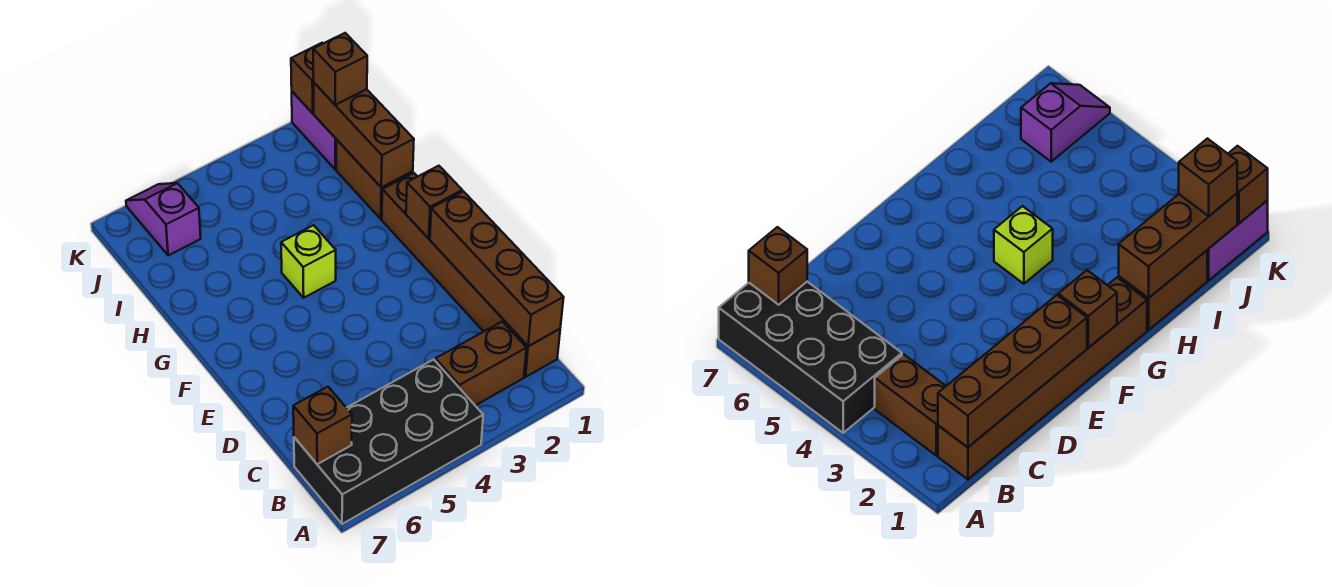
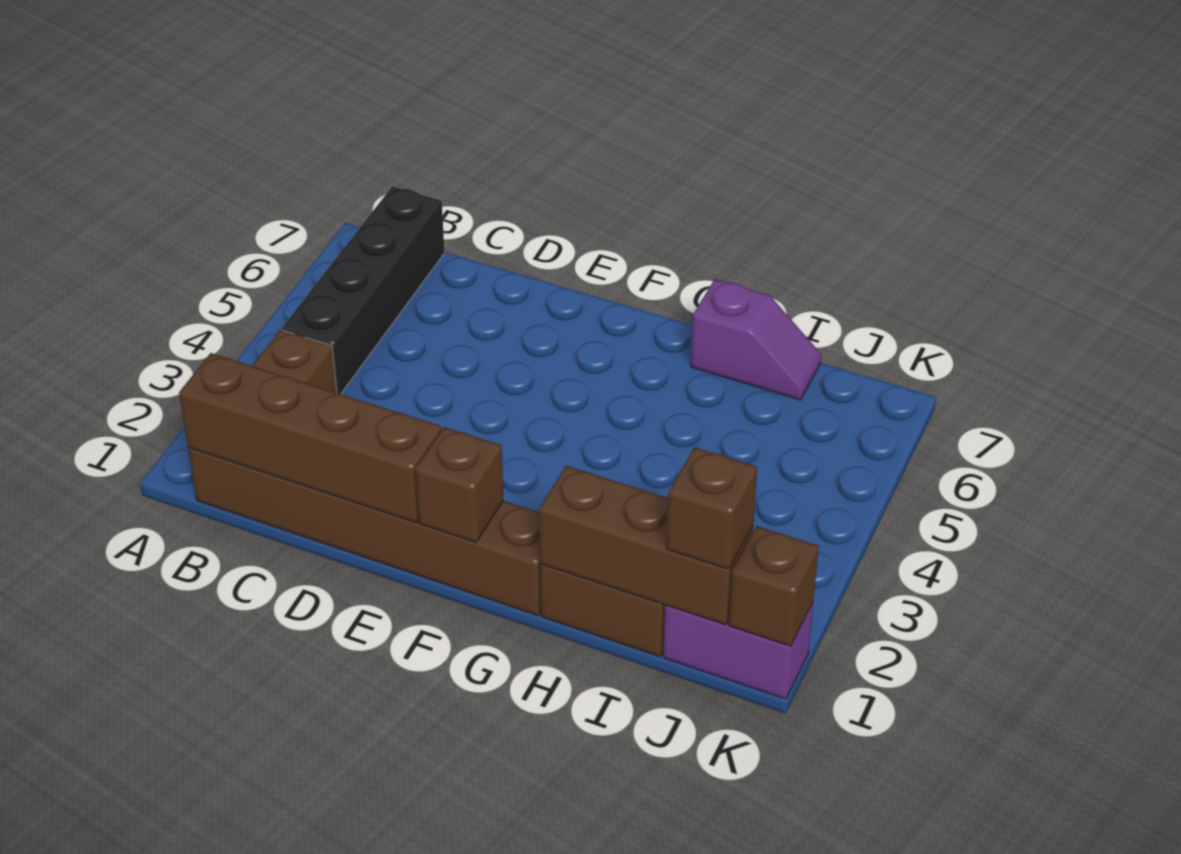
black brick A4:B7 level 1 -> black brick B4:B7 level 1
brown brick B7 level 2 -> none
lime brick G4 level 1 -> none
purple slope J6:K6 level 1 top J -> purple slope H7:I7 level 1 top H

